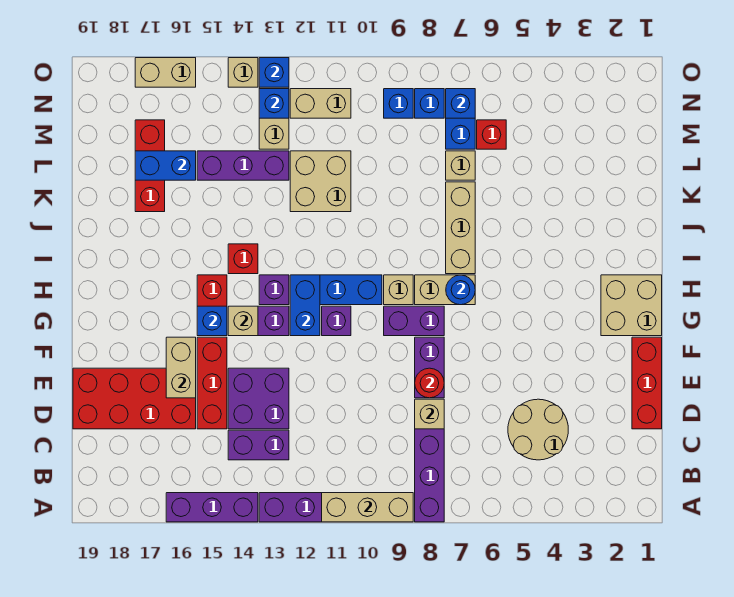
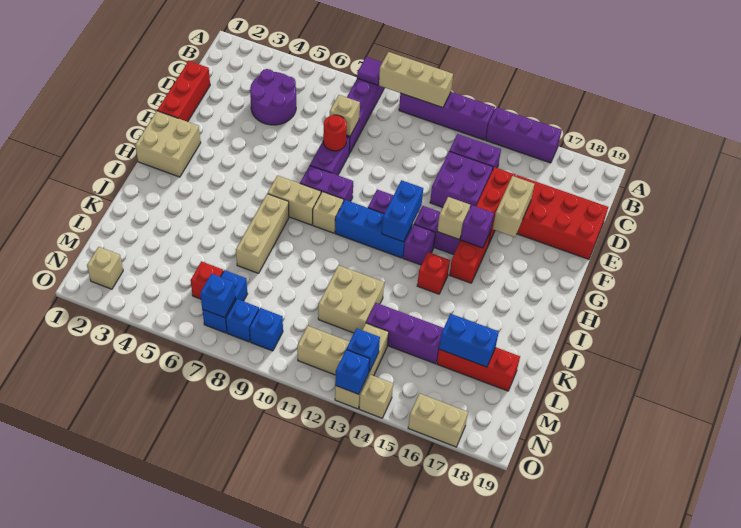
none -> purple tile A8 level 2
tan round brick C4:D5 level 1 -> purple round brick C4:D5 level 1
blue brick G15 level 2 -> purple brick G15 level 2
blue round brick H7 level 2 -> none
red brick K17:M17 level 1 -> red brick L16:L18 level 1
tan brick L7 level 1 -> tan brick N2 level 1

